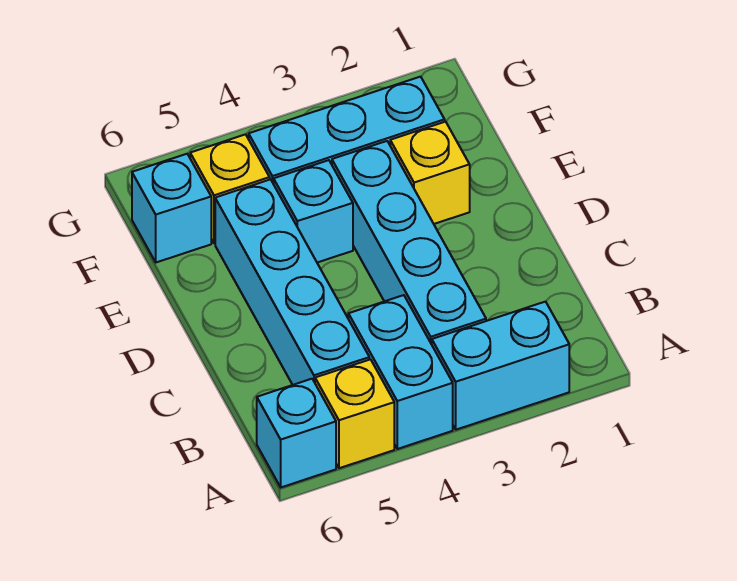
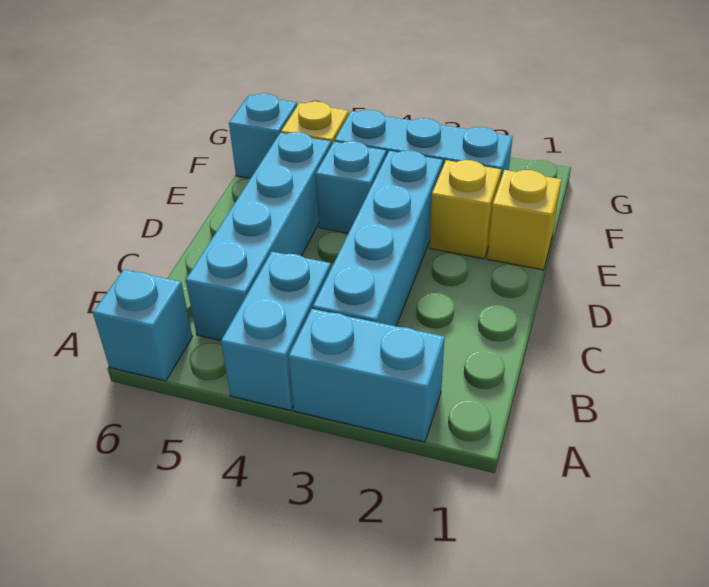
yellow brick A5 level 1 -> yellow brick E1 level 1

